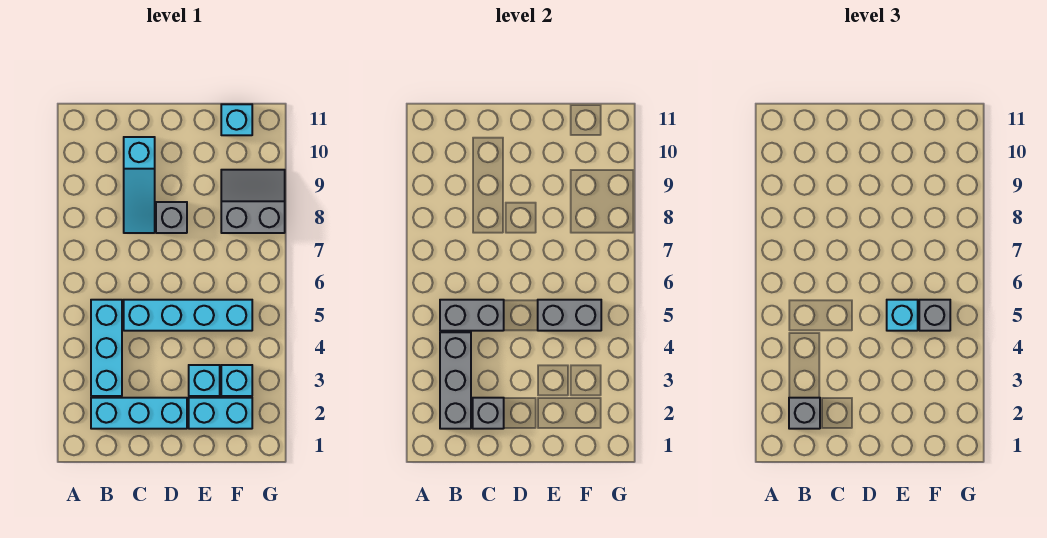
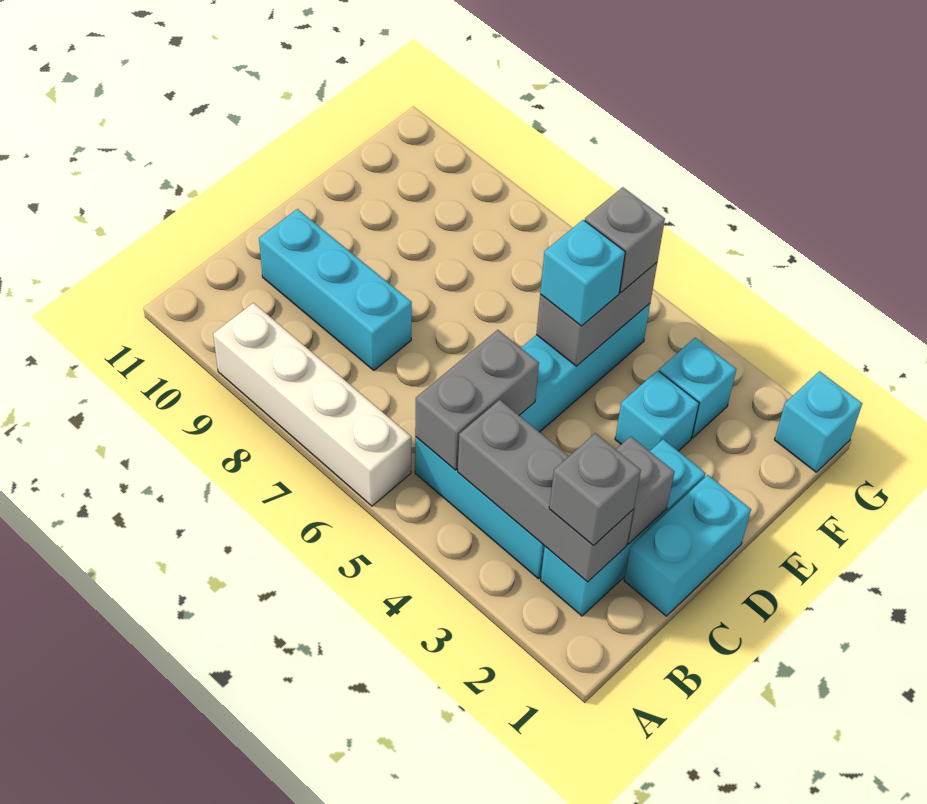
none -> white brick A6:A9 level 1
cyan slope C8:C10 level 1 top 10 -> cyan brick C8:C10 level 1
grey brick D8 level 1 -> none
cyan brick E2:F2 level 1 -> cyan brick C1:D1 level 1
grey slope F8:G9 level 1 top 8 -> none
cyan brick F11 level 1 -> cyan brick G1 level 1

